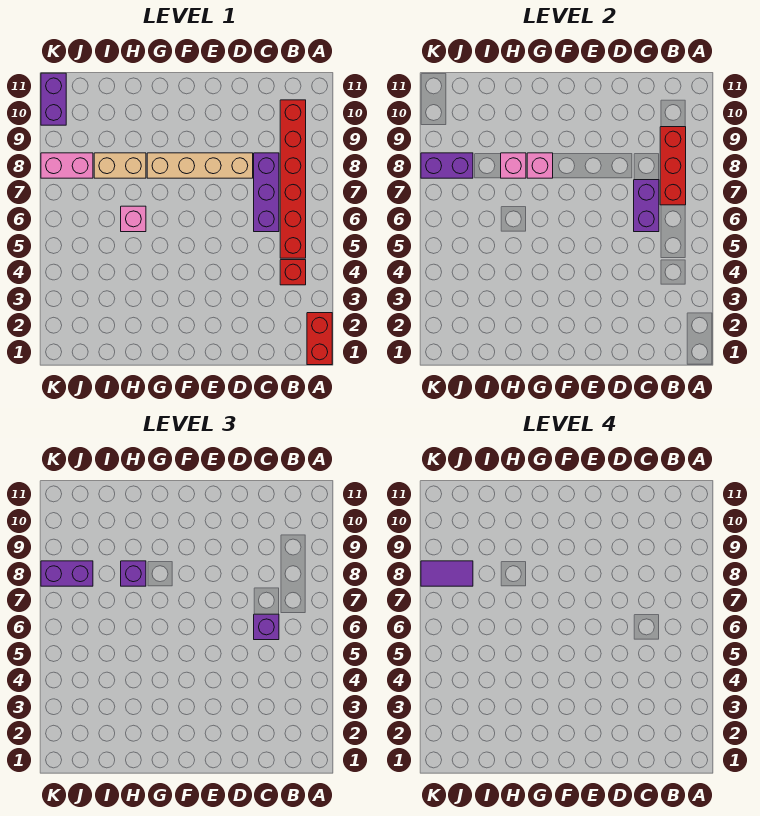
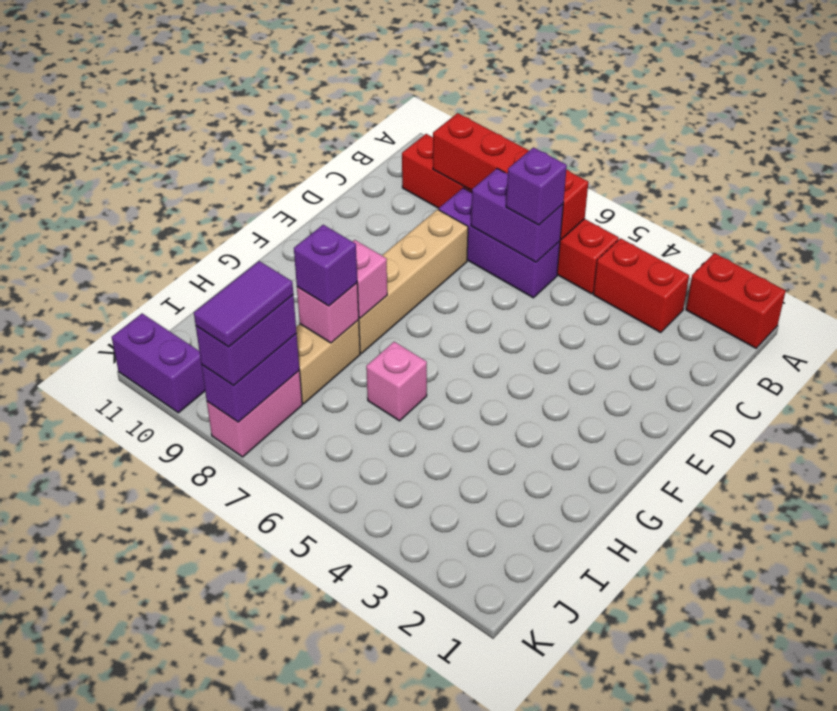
red brick B4 level 1 -> red brick B3:B4 level 1
red brick B7:B9 level 2 -> red brick B6:B9 level 2

